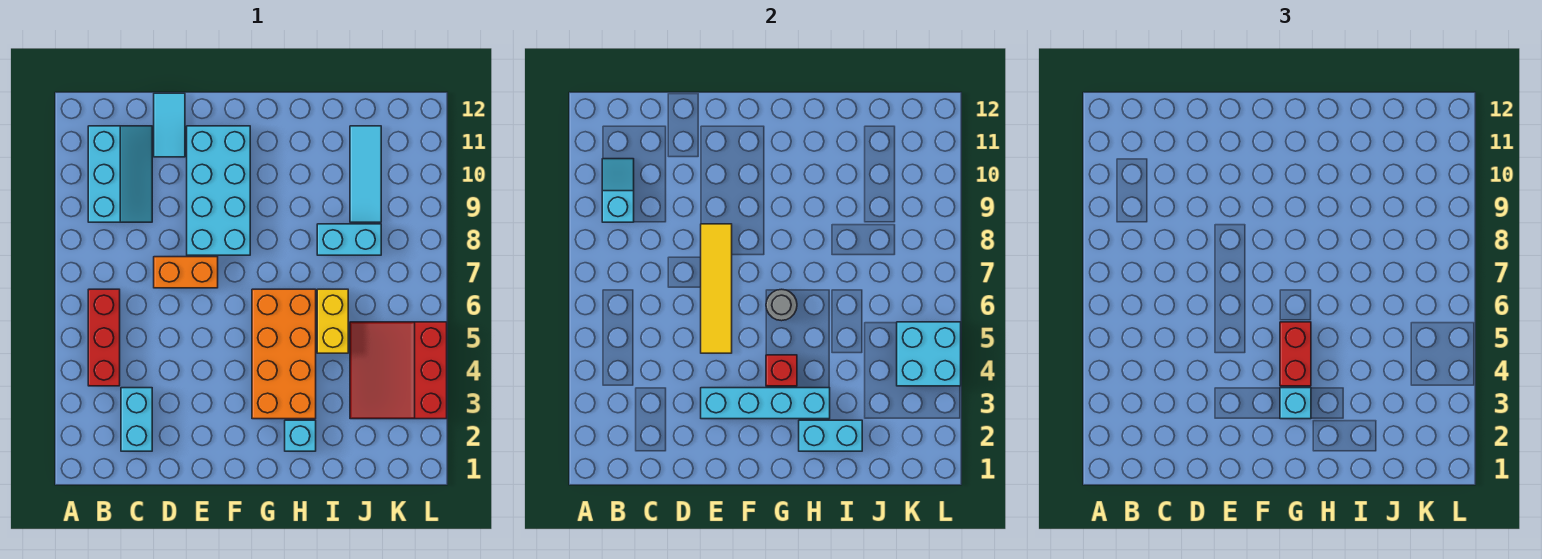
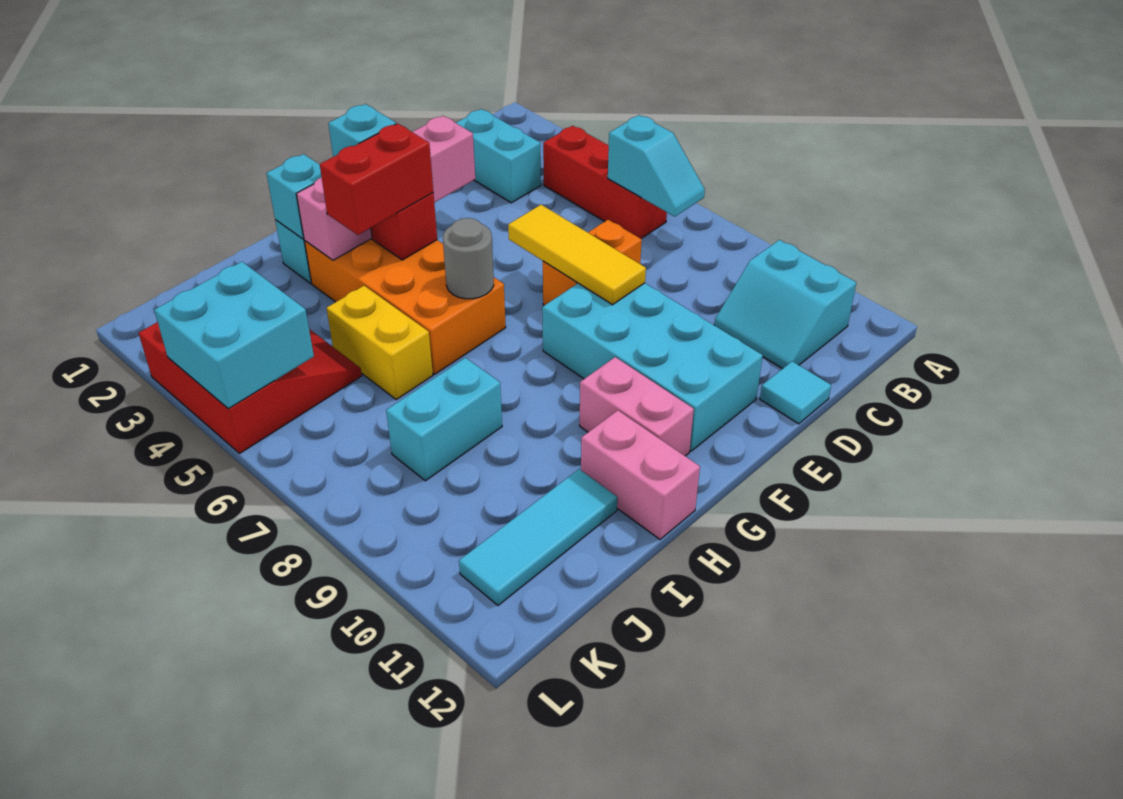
cyan slope B9:C11 level 1 top B -> cyan slope B10:C11 level 1 top B
cyan slope B9:B10 level 2 top 9 -> cyan slope B6:B7 level 2 top 6
cyan tile D11:D12 level 1 -> cyan tile D12 level 1
cyan brick E3:H3 level 2 -> pink brick E3:H3 level 2
yellow tile E5:E8 level 2 -> yellow tile E6:E8 level 2
red brick G4:G5 level 3 -> red brick G4:H4 level 3
none -> pink brick G10:G11 level 1
cyan brick H2:I2 level 2 -> cyan brick H2 level 2
none -> pink brick H11:H12 level 1
cyan tile J9:J11 level 1 -> cyan tile I11:K11 level 1

